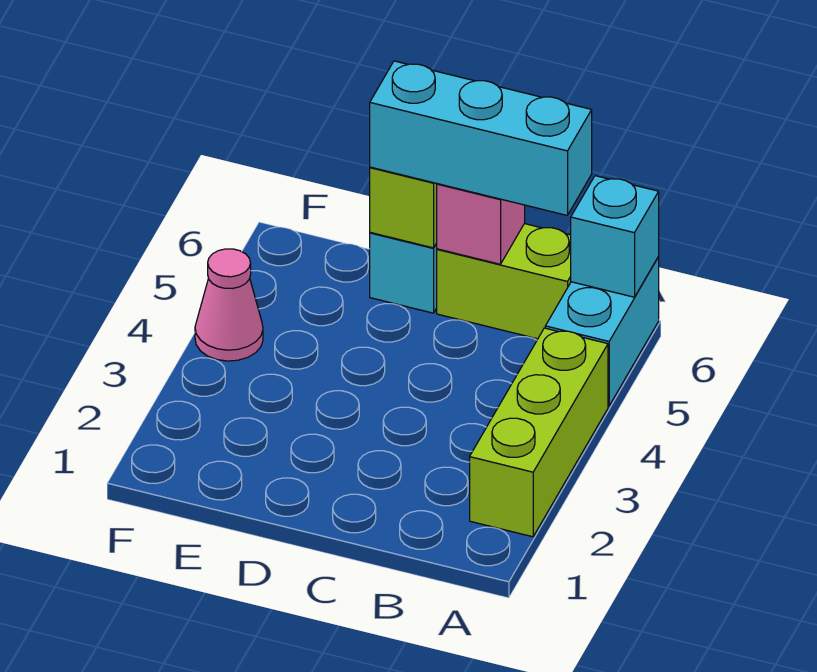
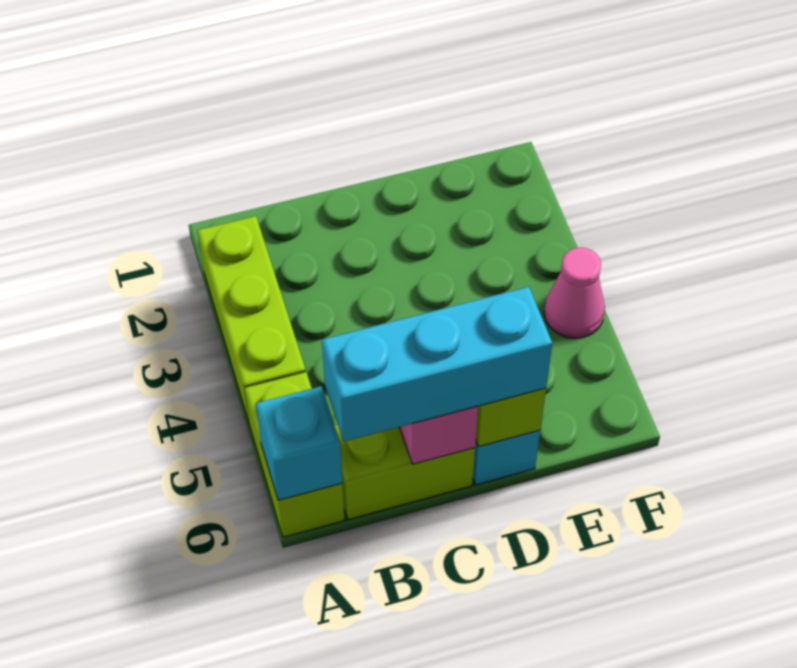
cyan brick A5:A6 level 1 -> lime brick A5:A6 level 1

